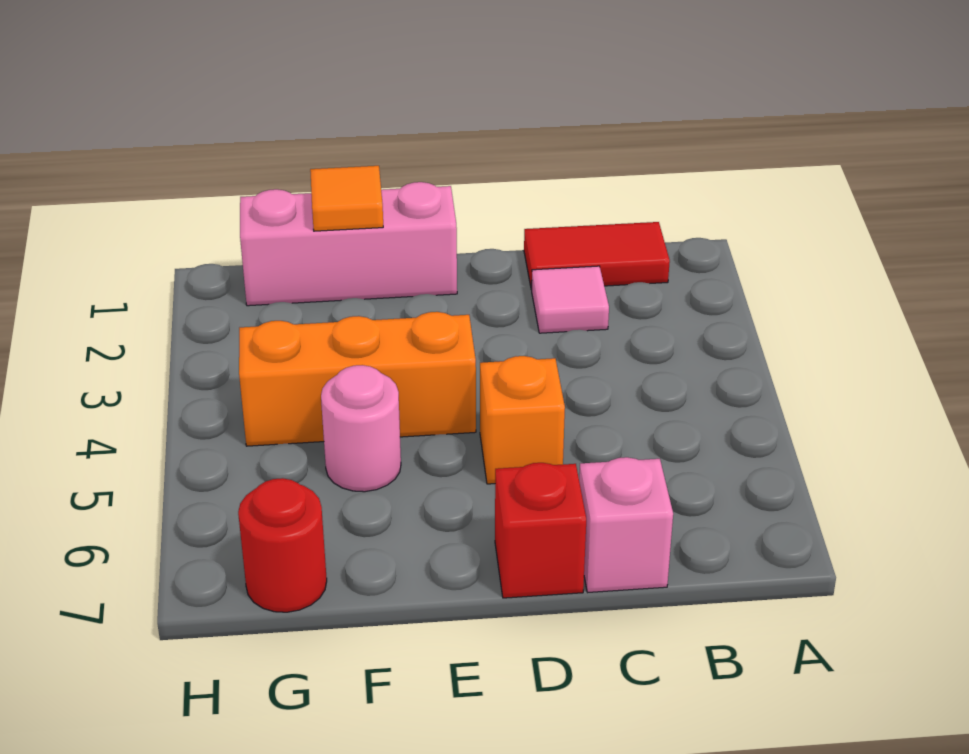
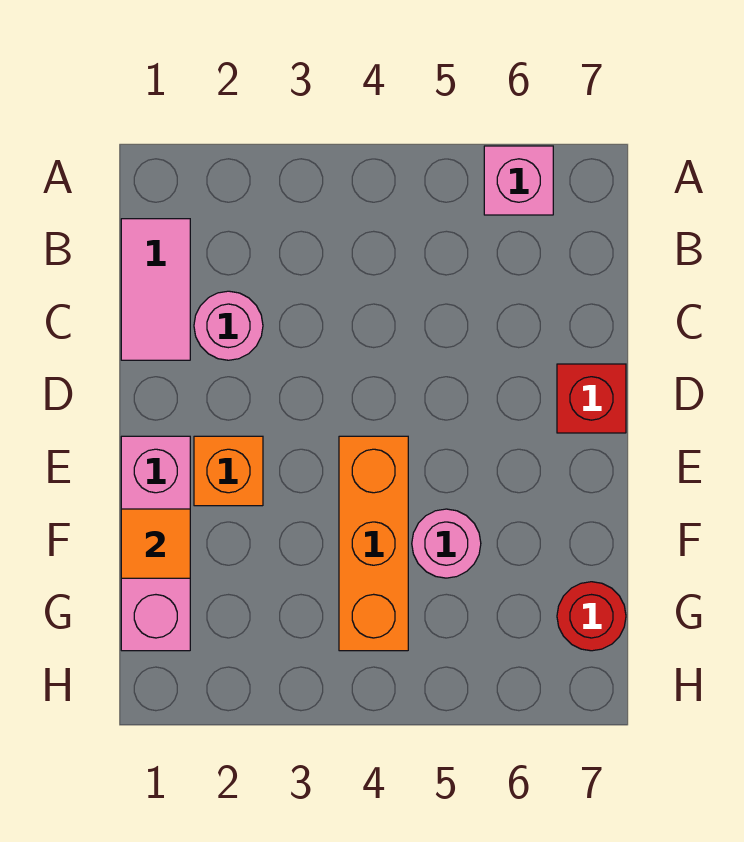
red tile B1:C1 level 1 -> pink tile B1:C1 level 1
pink tile C2 level 1 -> pink round brick C2 level 1
pink brick C7 level 1 -> pink brick A6 level 1
orange brick D5 level 1 -> orange brick E2 level 1

